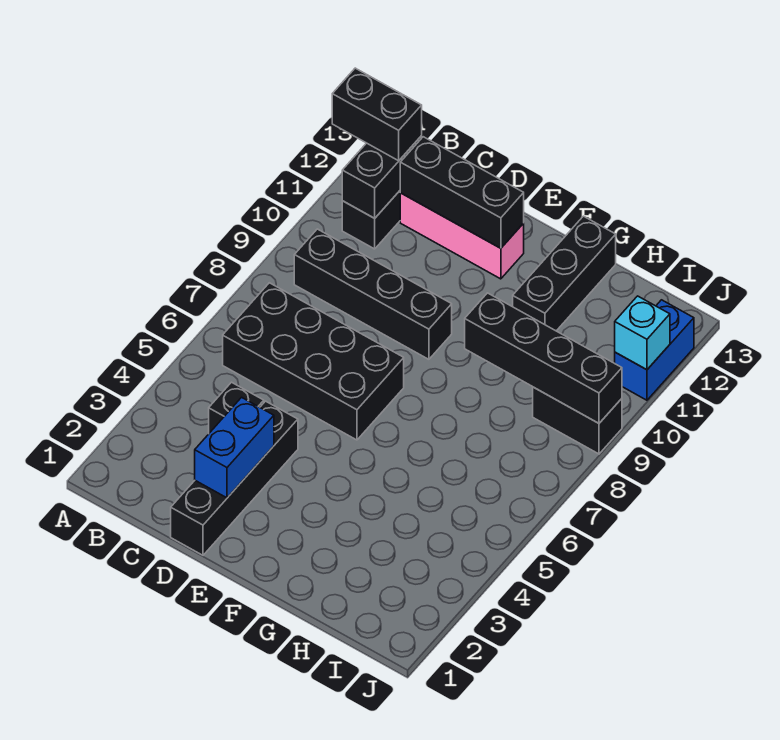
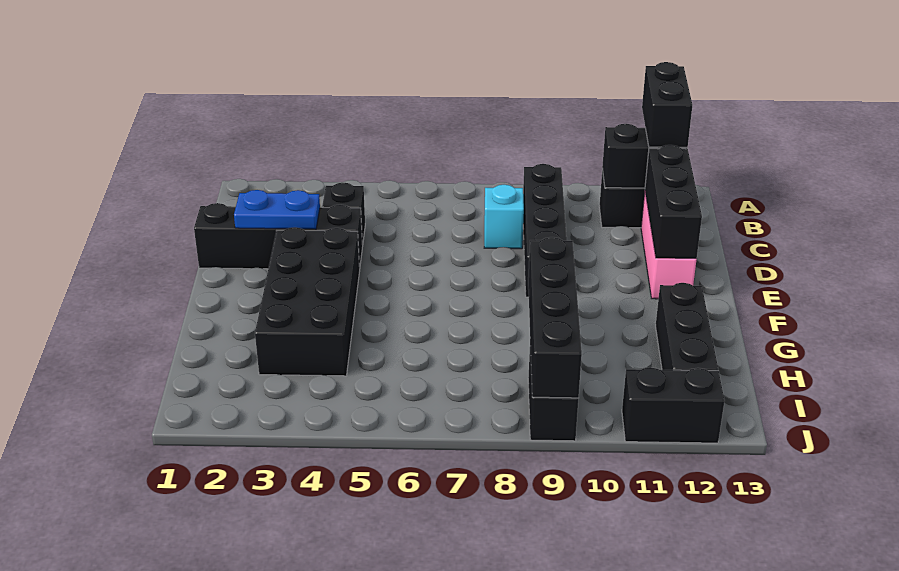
black brick B6:E7 level 1 -> black brick E3:H4 level 1
blue brick D2:D3 level 2 -> blue plate D2:D3 level 2
black brick G11:G13 level 1 -> black brick G12:I12 level 1
blue brick J11:J12 level 1 -> black brick J11:J12 level 1
cyan brick J11 level 2 -> cyan brick C8 level 1

